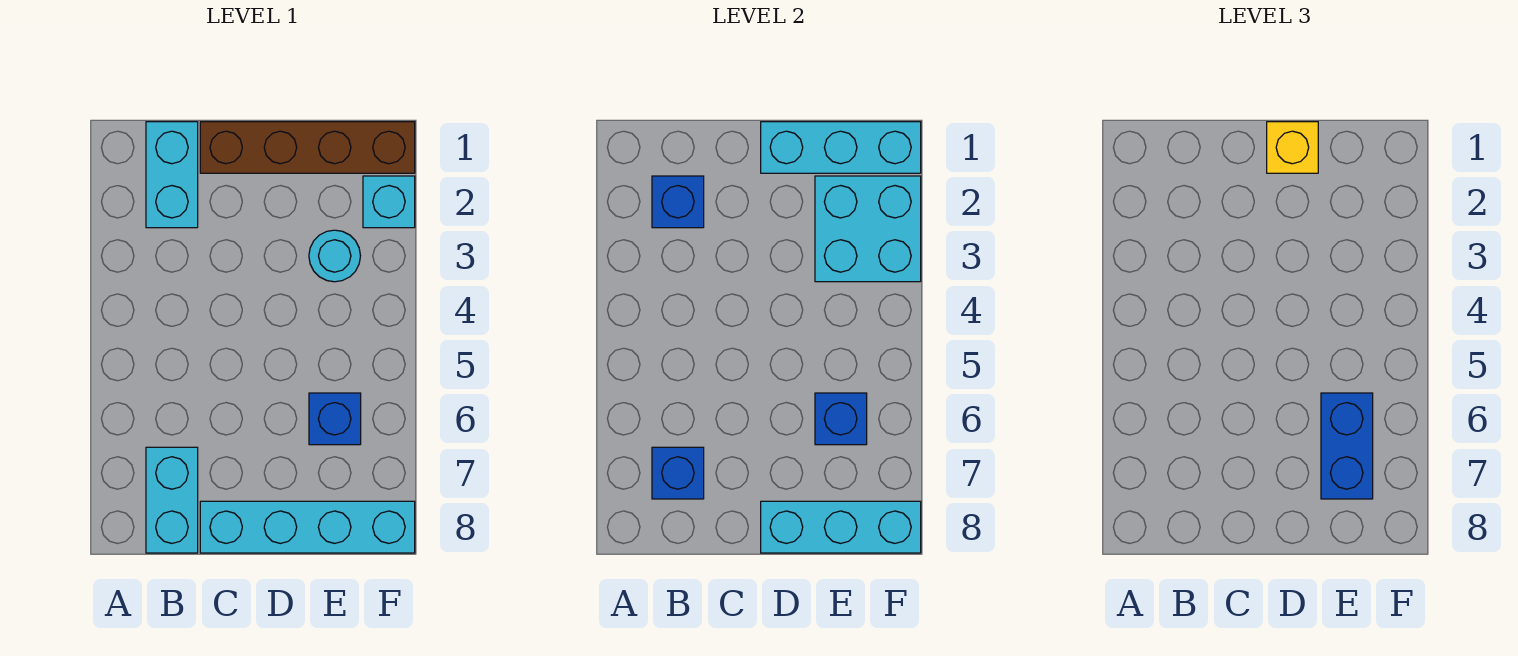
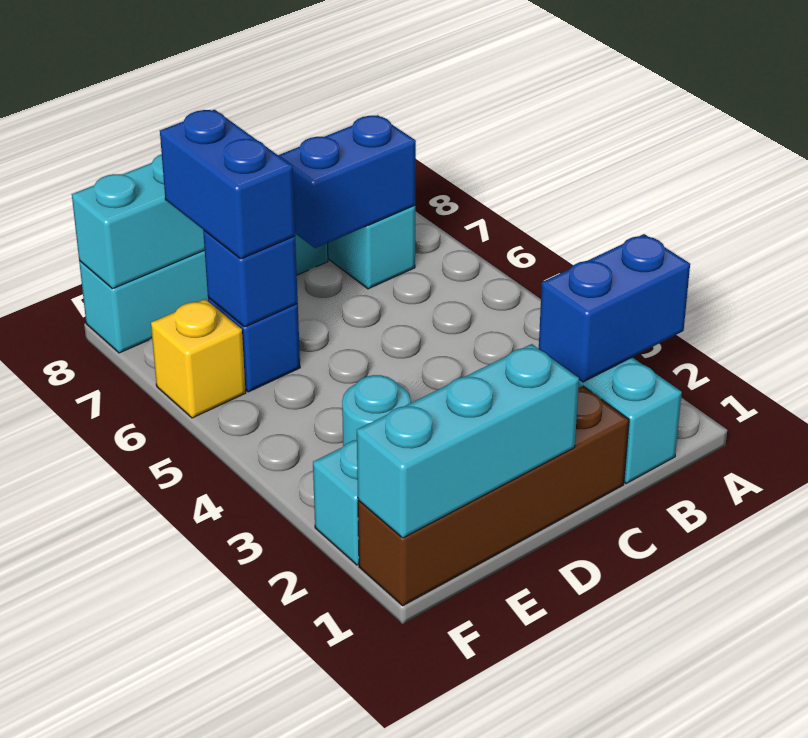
blue brick B2 level 2 -> blue brick A2:B2 level 2
blue brick B7 level 2 -> blue brick B7:C7 level 2
yellow brick D1 level 3 -> yellow brick F6 level 1
cyan brick E2:F3 level 2 -> none

